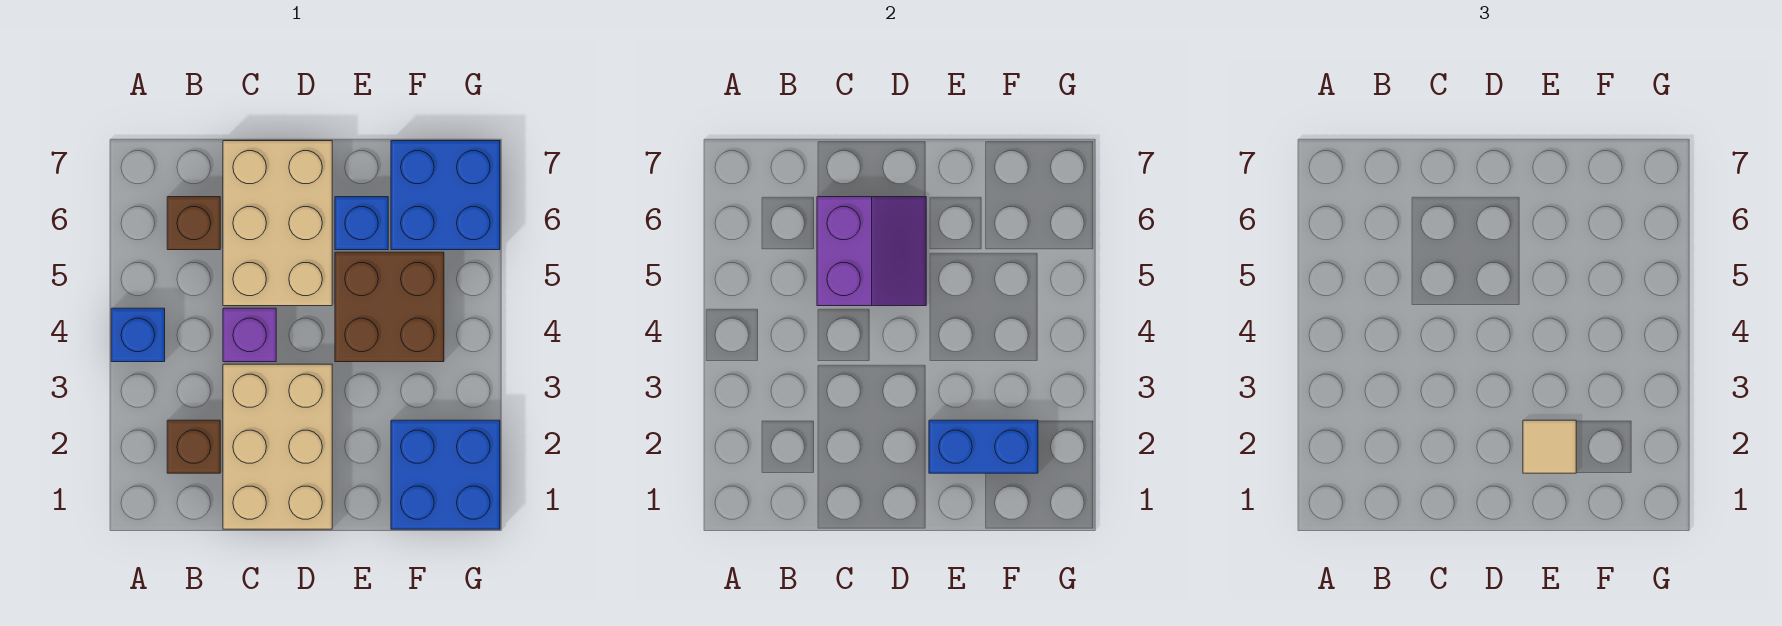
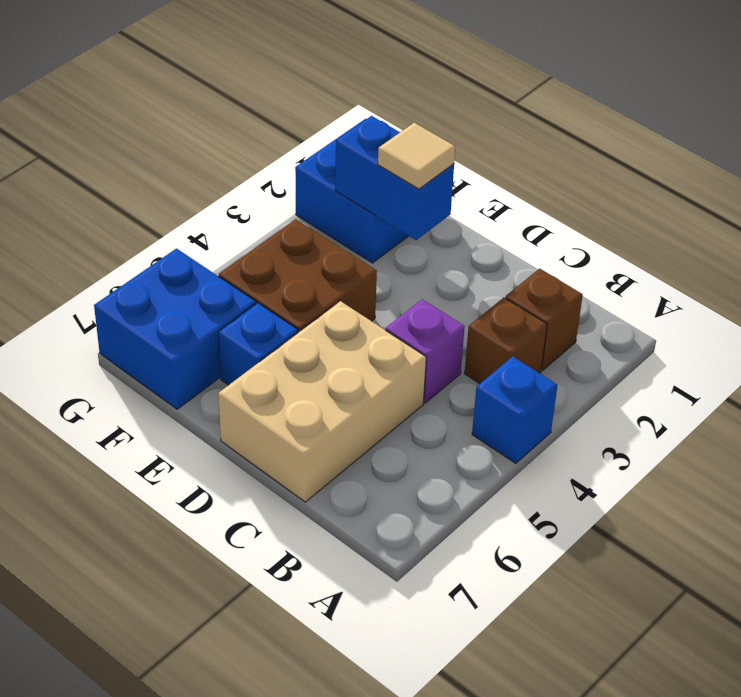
brown brick B6 level 1 -> brown brick B3 level 1
tan brick C1:D3 level 1 -> none
purple slope C5:D6 level 2 top C -> none

